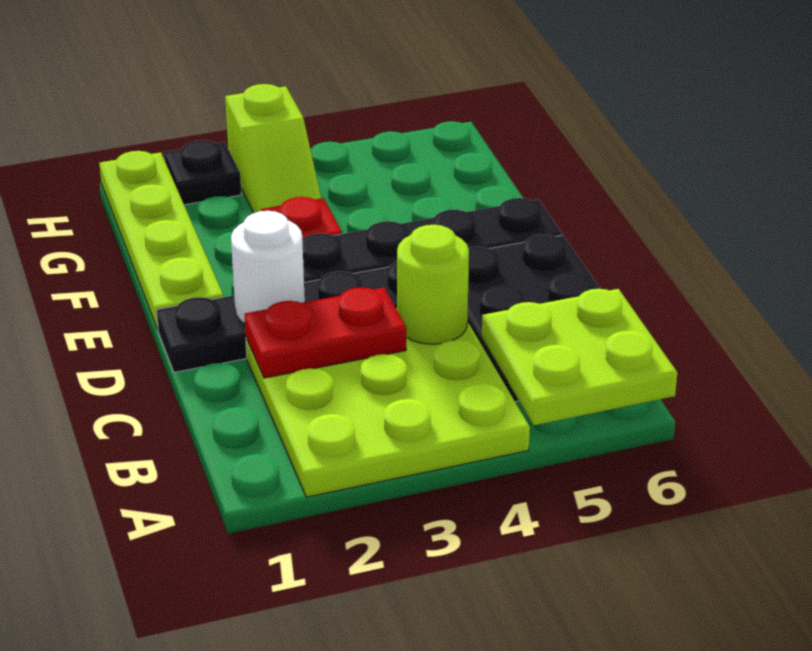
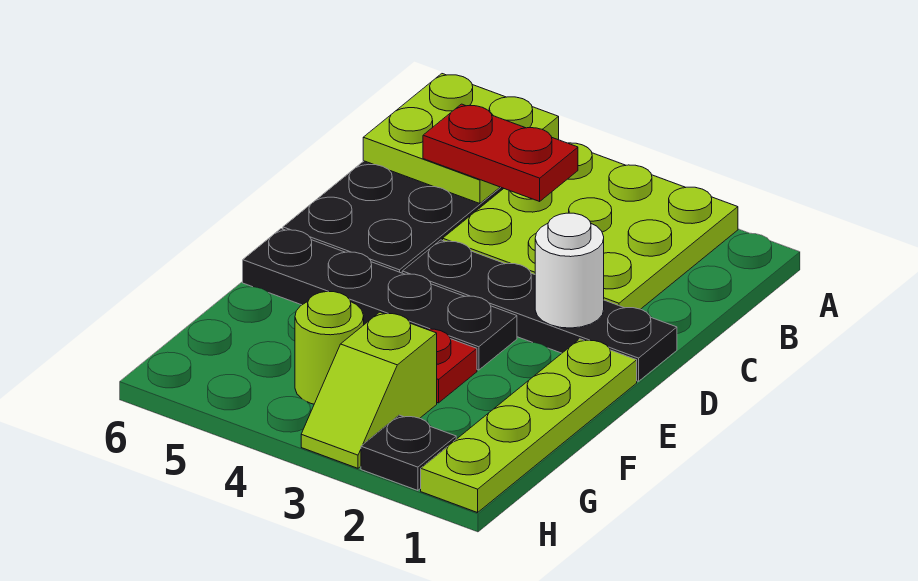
red plate C2:C3 level 2 -> red plate B4:B5 level 3
lime round brick C4 level 2 -> lime round brick G4 level 1
lime slope G3:H3 level 1 top H -> lime slope G3:H3 level 1 top G

